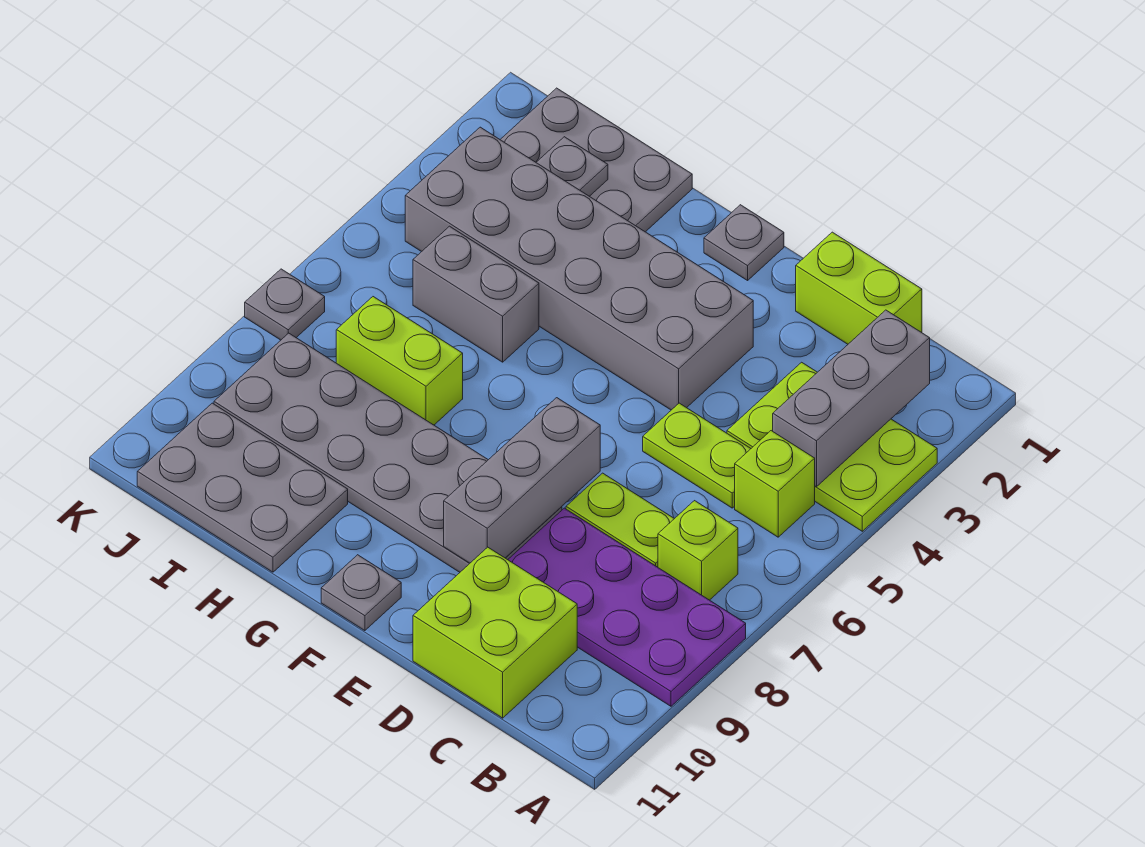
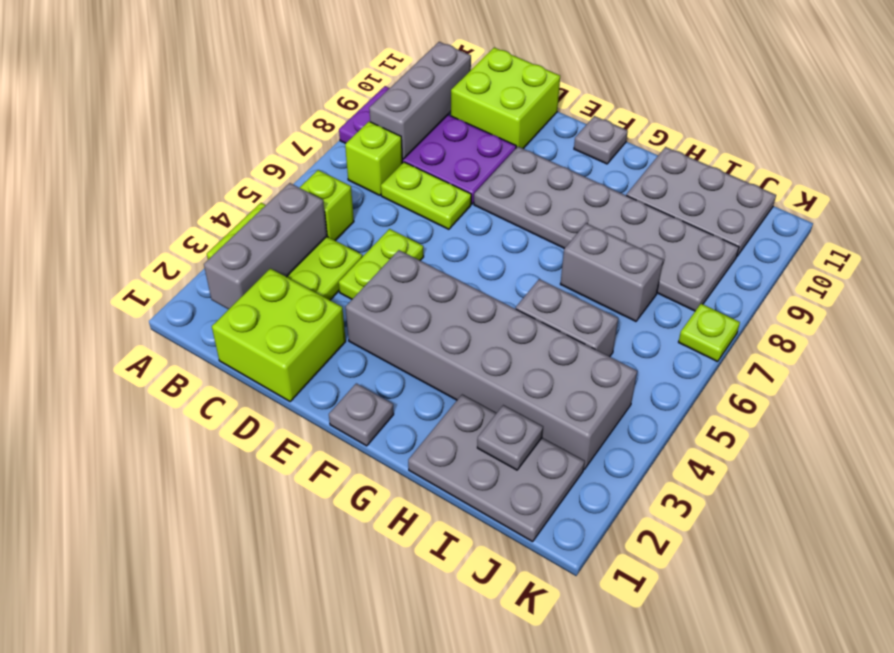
lime brick C1:D1 level 1 -> lime brick C1:D2 level 1
lime plate C5:D5 level 1 -> lime plate D4:D5 level 1
grey brick E7:E9 level 2 -> grey brick B8:B10 level 2
lime brick H7:I7 level 1 -> grey brick H7:I7 level 1
grey plate K7 level 1 -> lime plate K7 level 1

